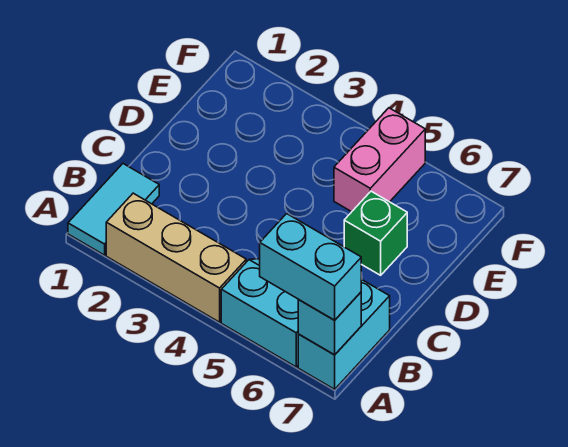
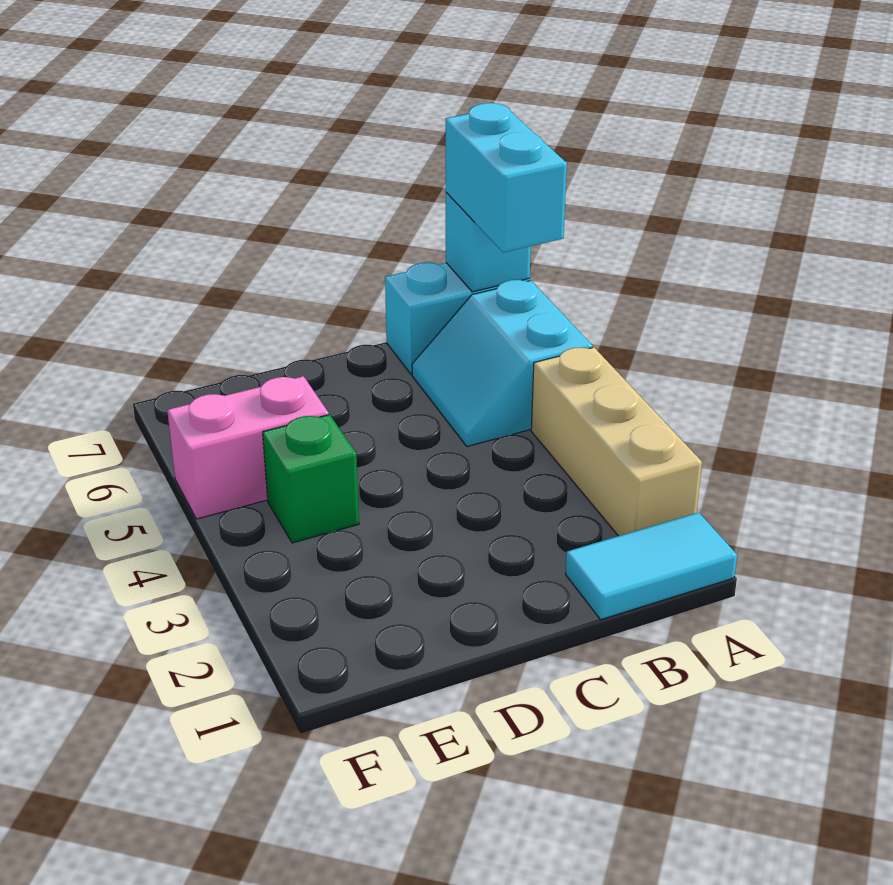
green brick D6 level 1 -> green brick E4 level 1

